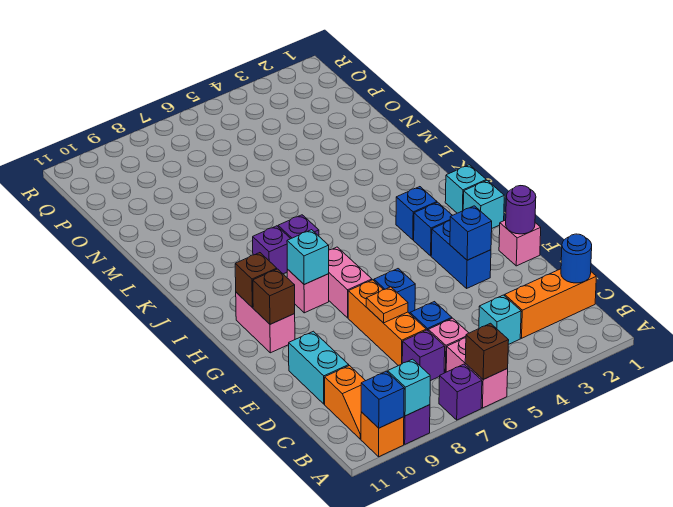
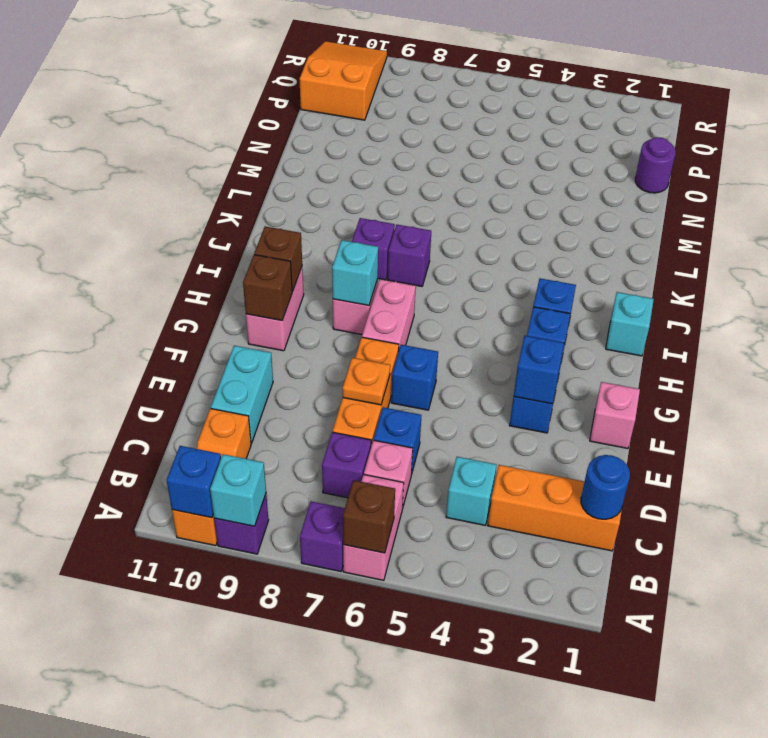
purple round brick F1 level 2 -> purple round brick O1 level 1
cyan brick H1 level 1 -> none
none -> orange slope P10:R11 level 1 top P

